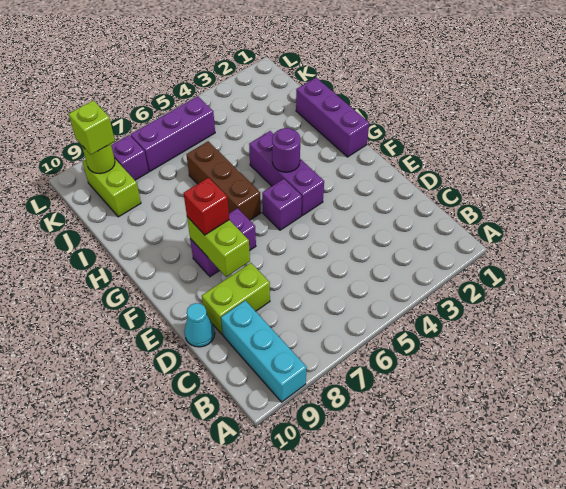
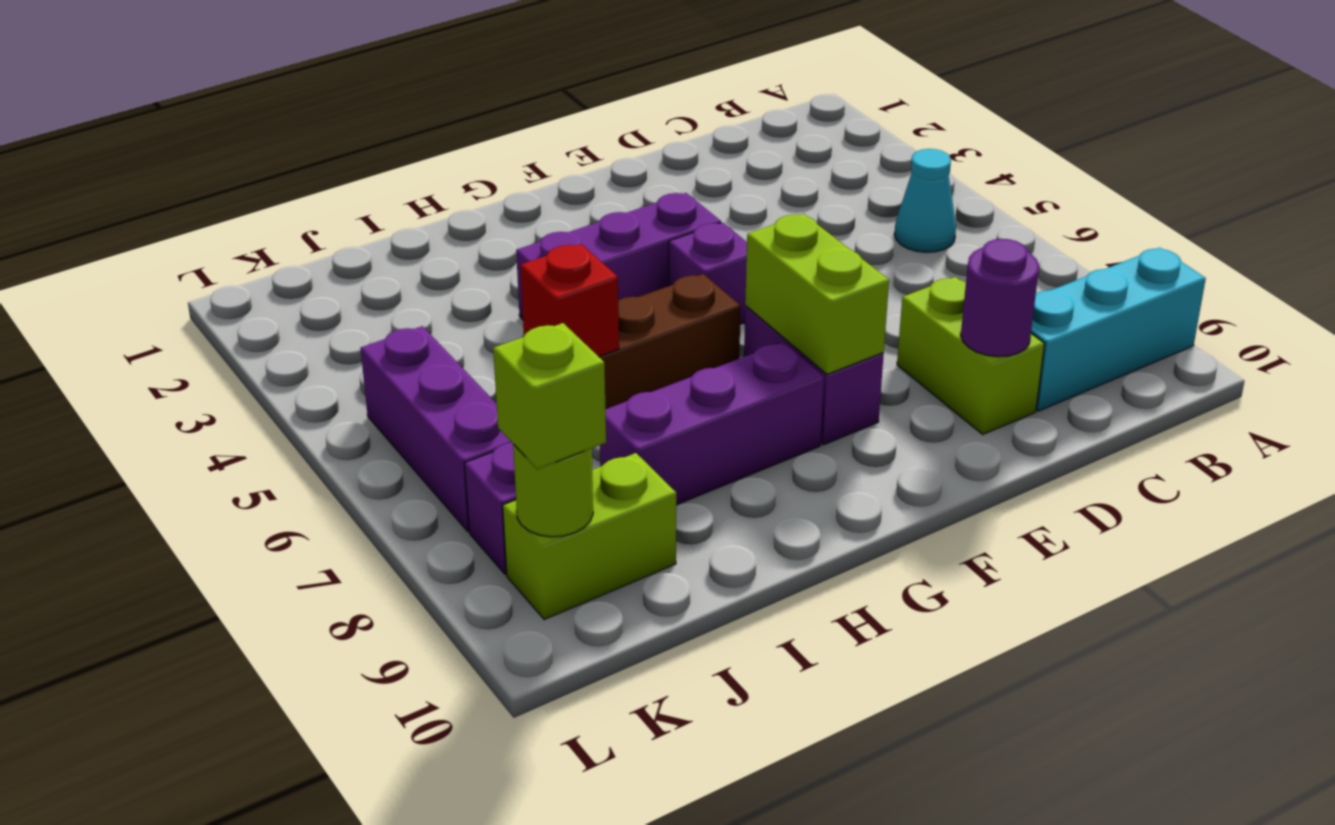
cyan cone D10 level 1 -> cyan cone B5 level 1
lime brick E8:F8 level 2 -> lime brick F7:F8 level 2
red brick F8 level 3 -> red brick I6 level 2
purple brick G1:I1 level 1 -> purple brick G8:I8 level 1
purple round brick G4 level 2 -> purple round brick D9 level 2

